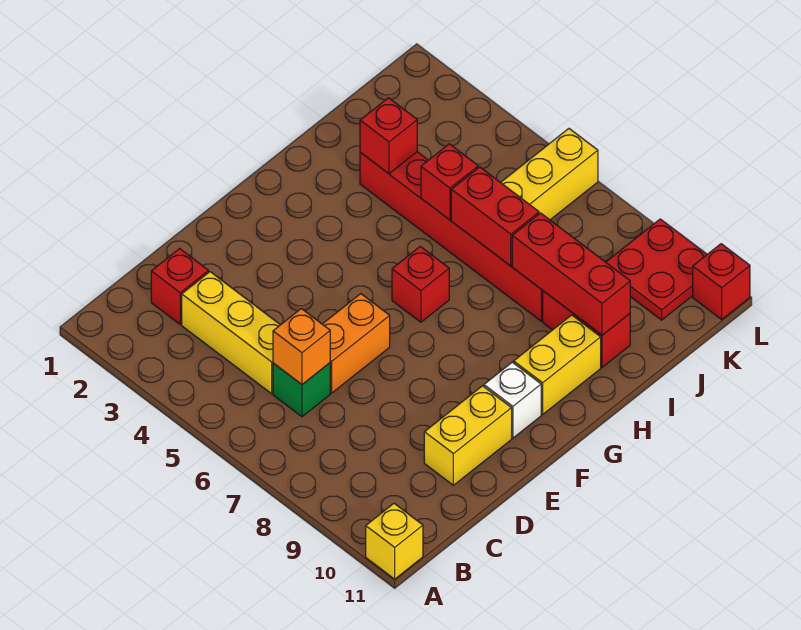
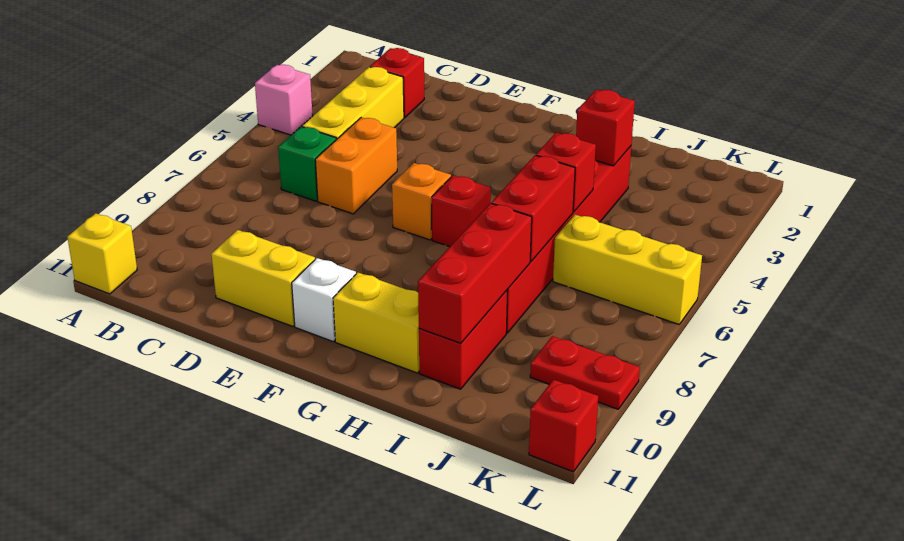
none -> pink brick A4 level 1
orange brick C6 level 2 -> orange brick F6 level 1
orange brick D6:E6 level 1 -> orange brick D5:D6 level 1
red plate K9:L10 level 1 -> red plate K9:L9 level 1

